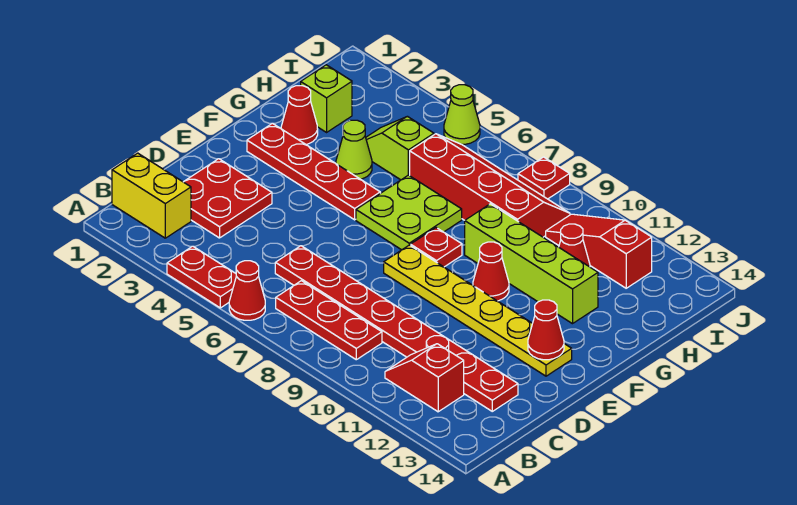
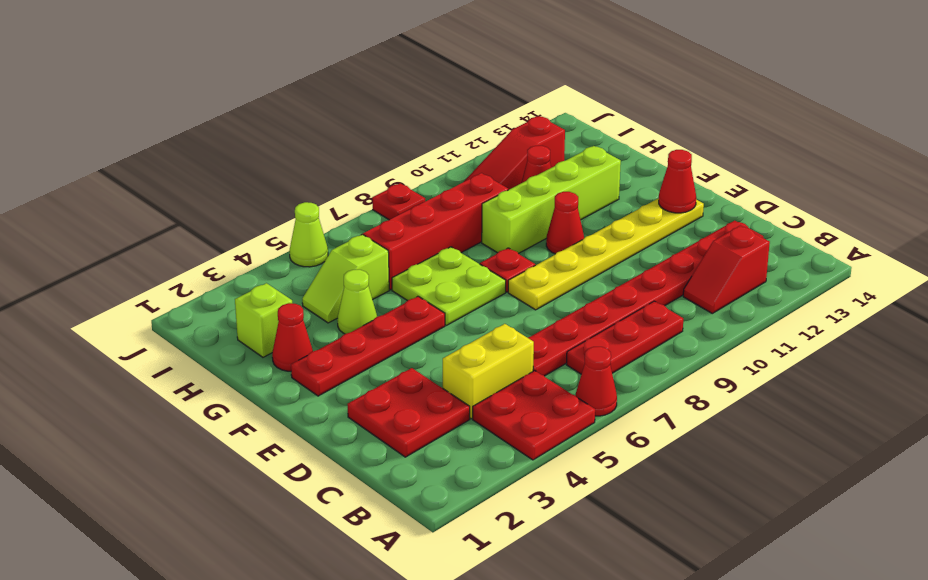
red plate A4:A5 level 1 -> red plate A4:B5 level 1
yellow brick B1:B2 level 1 -> yellow brick C4:C5 level 1

